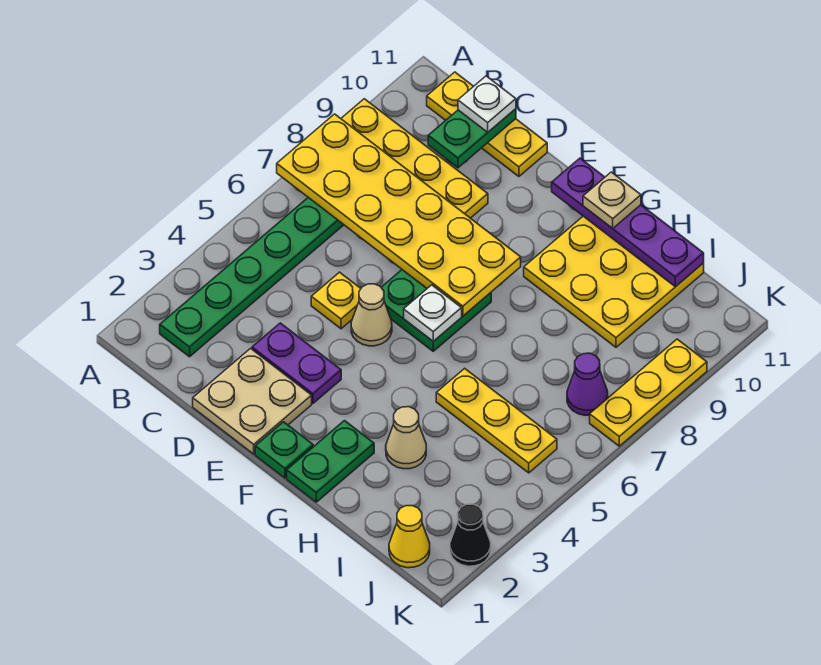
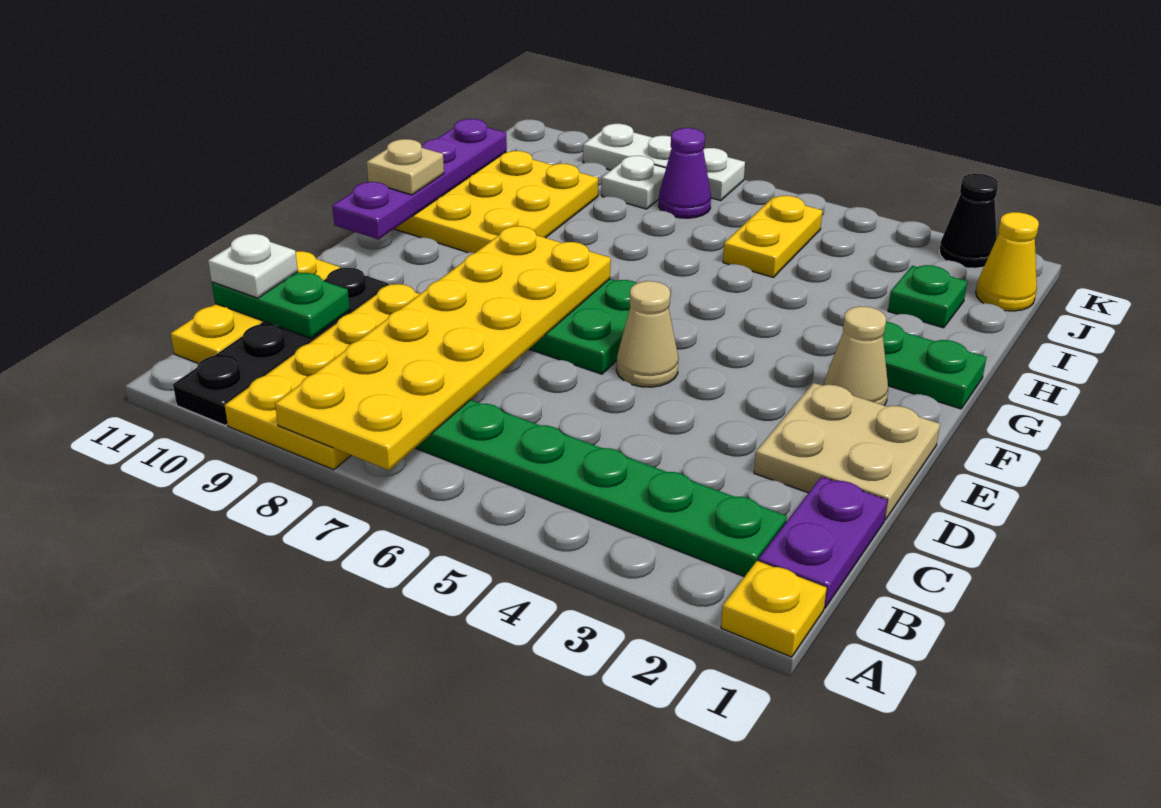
none -> black plate A10:D10 level 1
purple plate D3:E3 level 1 -> purple plate B1:C1 level 1
yellow plate D5 level 1 -> yellow plate A1 level 1
green plate F1 level 1 -> green plate I2 level 1
white plate F6 level 2 -> white plate J8 level 1
tan cone H3 level 1 -> tan cone F2 level 1
yellow plate H5:J5 level 1 -> yellow plate I5:J5 level 1
yellow plate K7:K9 level 1 -> white plate K7:K9 level 1

